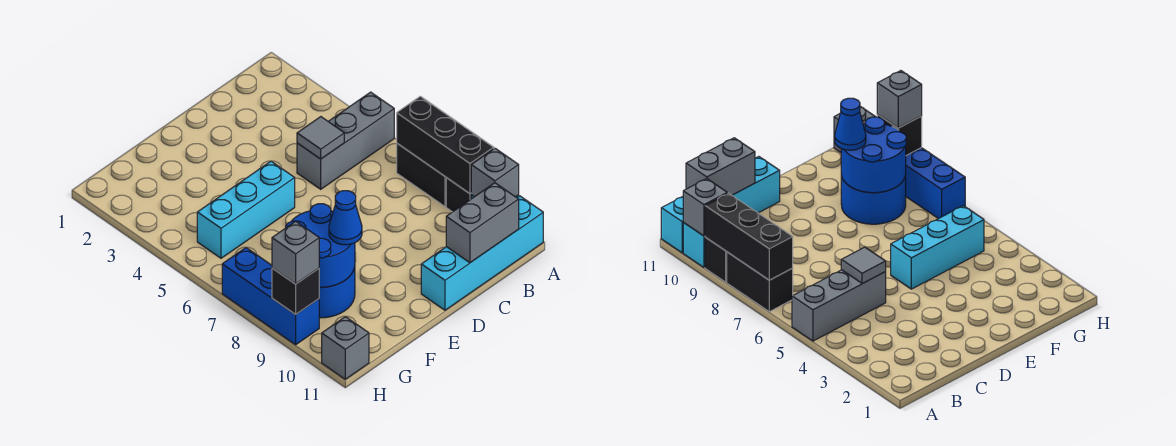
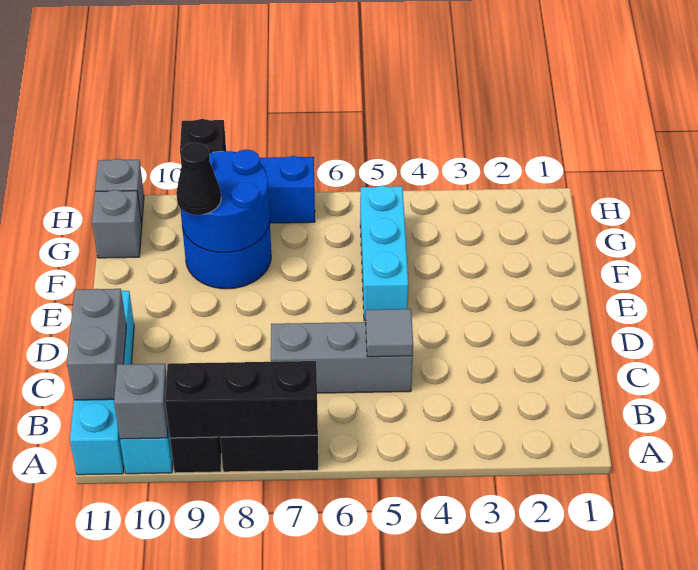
grey brick A5:C5 level 1 -> grey brick C5:C7 level 1
blue cone F9 level 3 -> black cone F9 level 3
grey brick H9 level 3 -> grey brick G11 level 1

